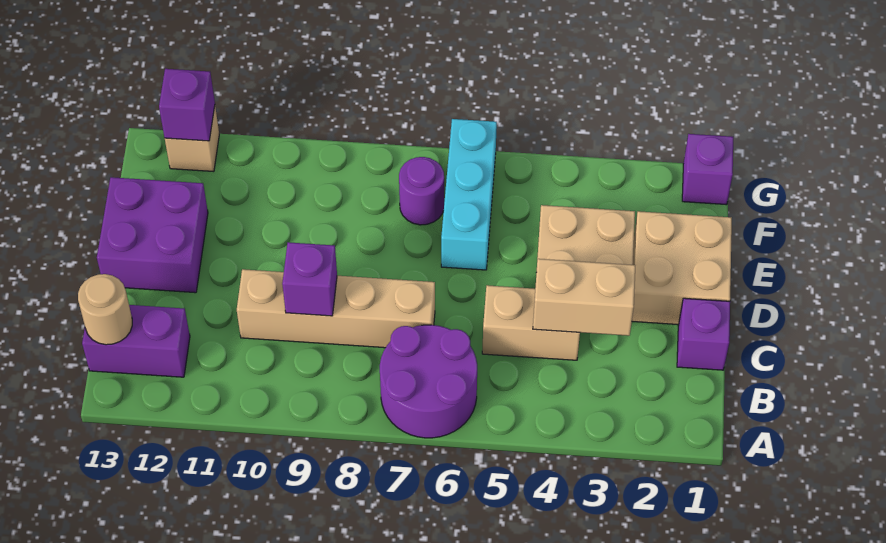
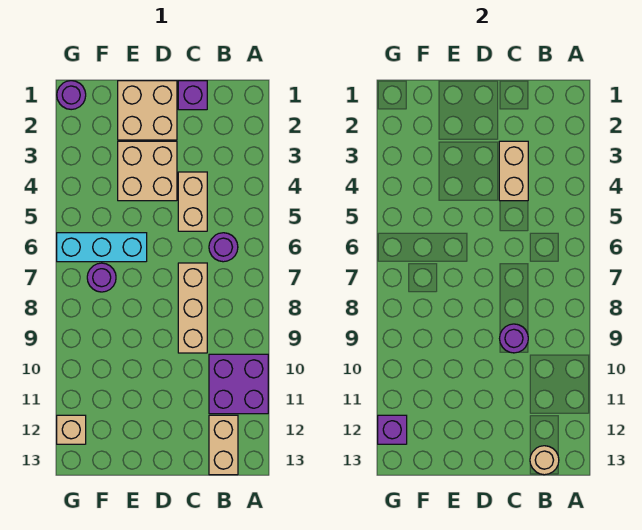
purple round brick A6:B7 level 1 -> purple round brick B6 level 1
purple brick B12:B13 level 1 -> tan brick B12:B13 level 1
tan brick C7:C10 level 1 -> tan brick C7:C9 level 1
purple brick C9 level 2 -> purple round brick C9 level 2
purple brick D12:E13 level 1 -> purple brick A10:B11 level 1
purple brick G1 level 1 -> purple round brick G1 level 1

